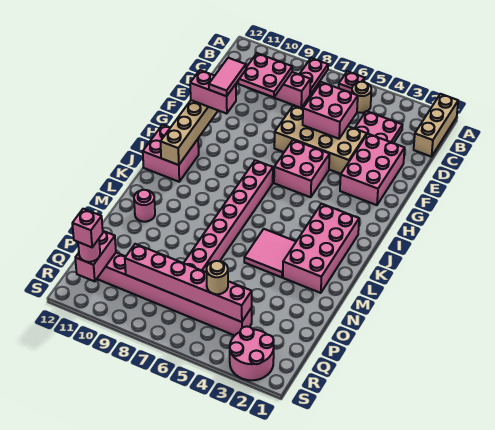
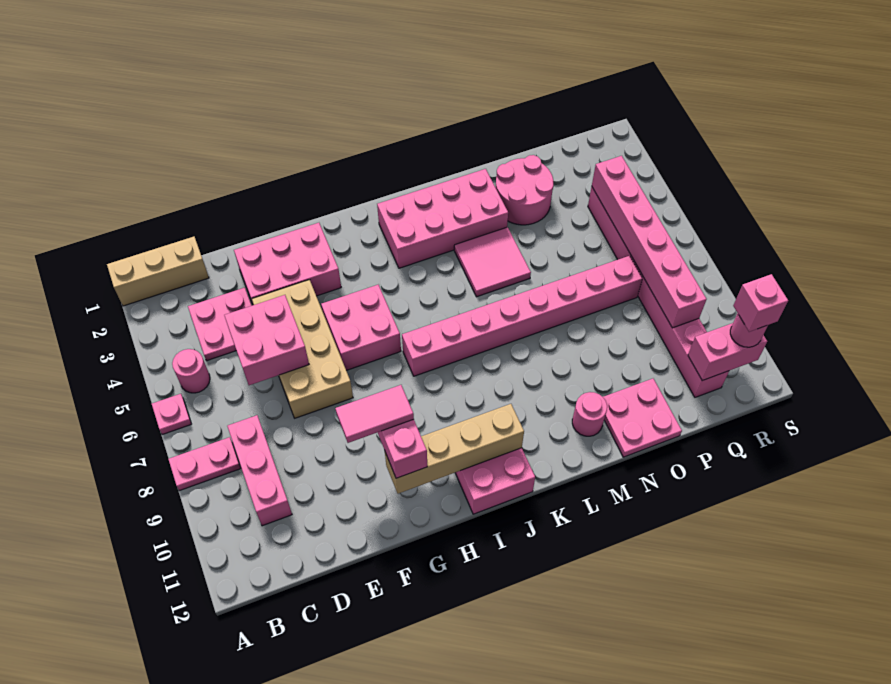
tan round brick B5 level 1 -> pink round brick B5 level 1
pink plate C9:D10 level 2 -> pink plate N11:O12 level 1
tan round brick Q5 level 3 -> none
pink round brick R2:S3 level 1 -> pink round brick N2:O3 level 1

